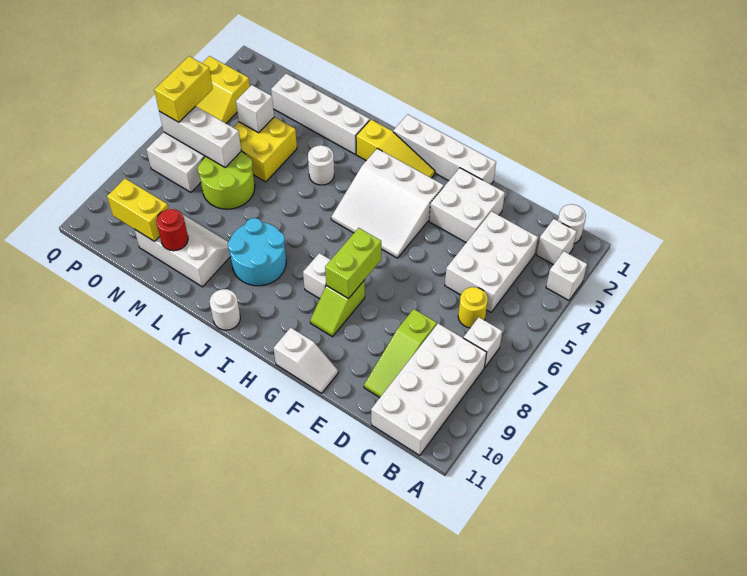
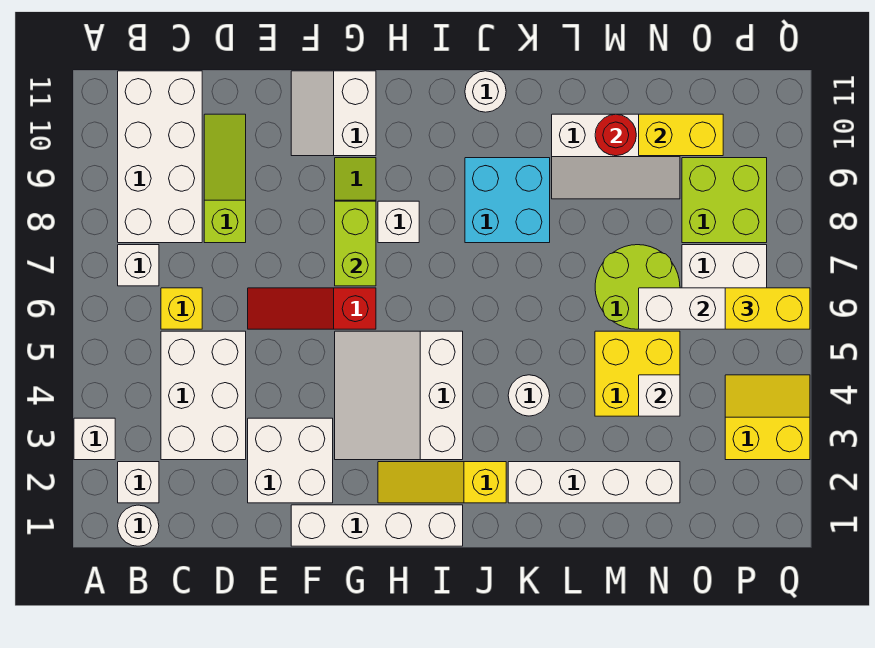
yellow round brick C6 level 1 -> yellow brick C6 level 1
none -> red slope E6:G6 level 1 top G
white slope F11:G11 level 1 top G -> white slope F10:G11 level 1 top G
white slope G3:I5 level 1 top 3 -> white slope G3:I5 level 1 top I
cyan round brick J8:K9 level 1 -> cyan brick J8:K9 level 1
none -> lime brick O8:P9 level 1
yellow brick P5:P6 level 3 -> yellow brick P6:Q6 level 3

